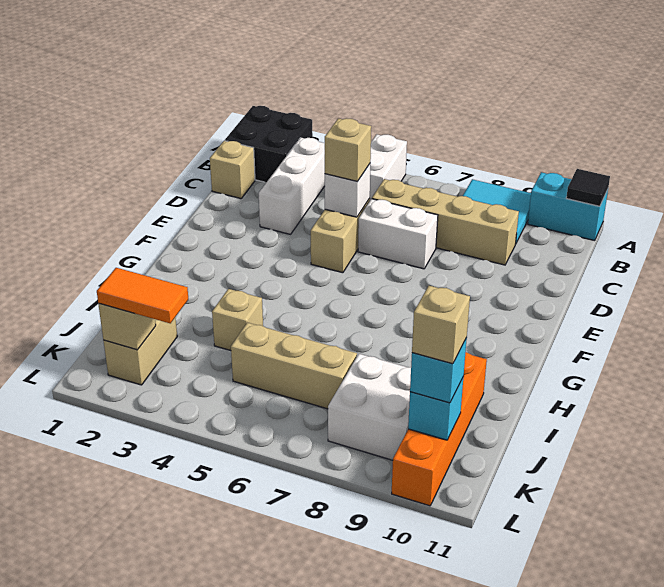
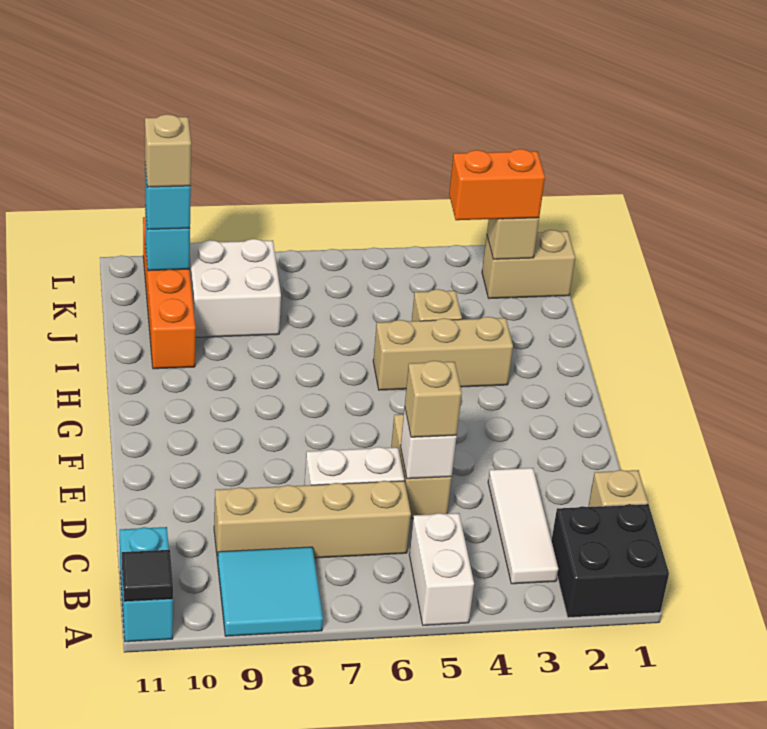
cyan brick A10:A11 level 1 -> cyan brick A11:B11 level 1
white brick B3:D3 level 1 -> white tile B3:D3 level 1
tan brick J2:K2 level 1 -> tan brick K1:K2 level 1
tan brick J5:J7 level 1 -> tan brick H3:H5 level 1
orange tile K2:K3 level 3 -> orange brick K2:K3 level 3

